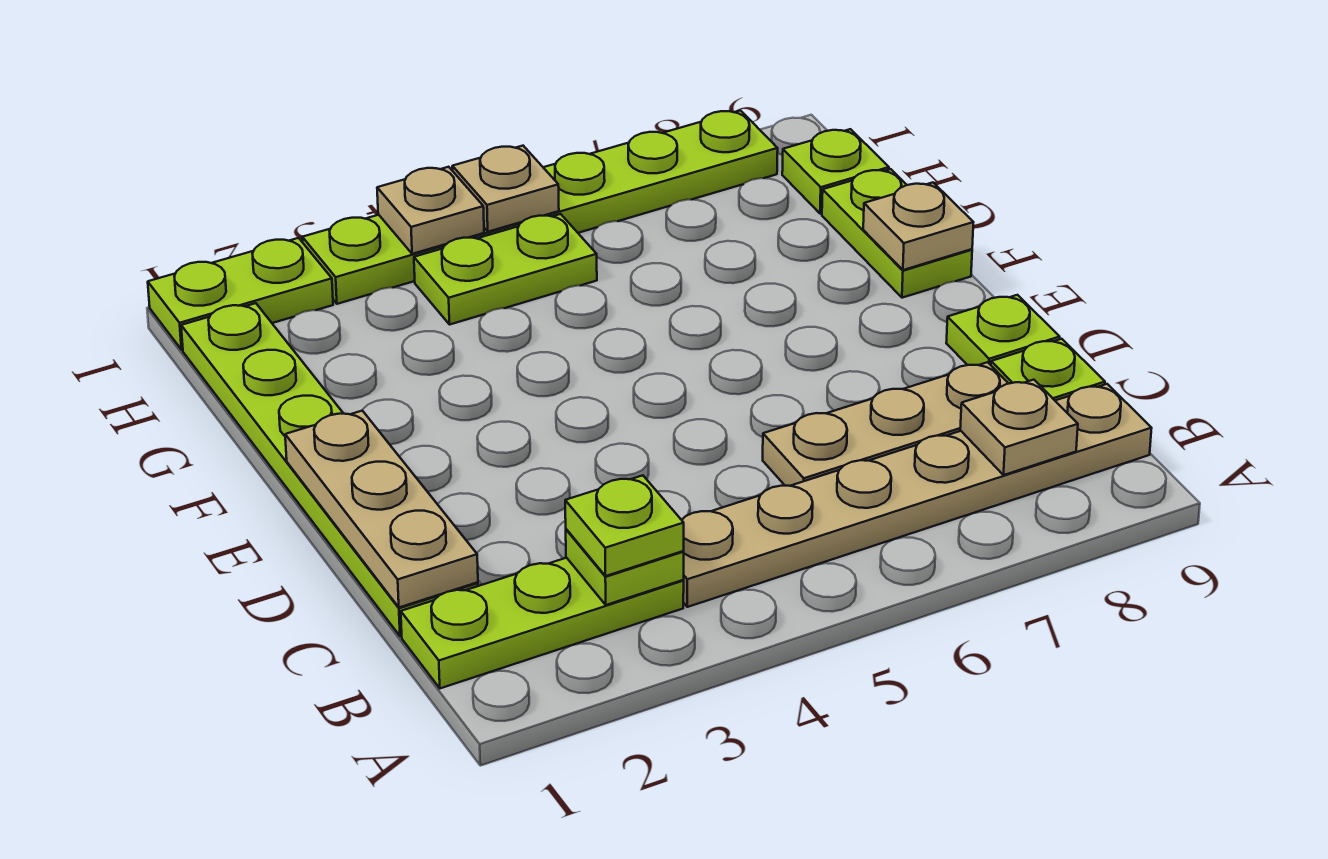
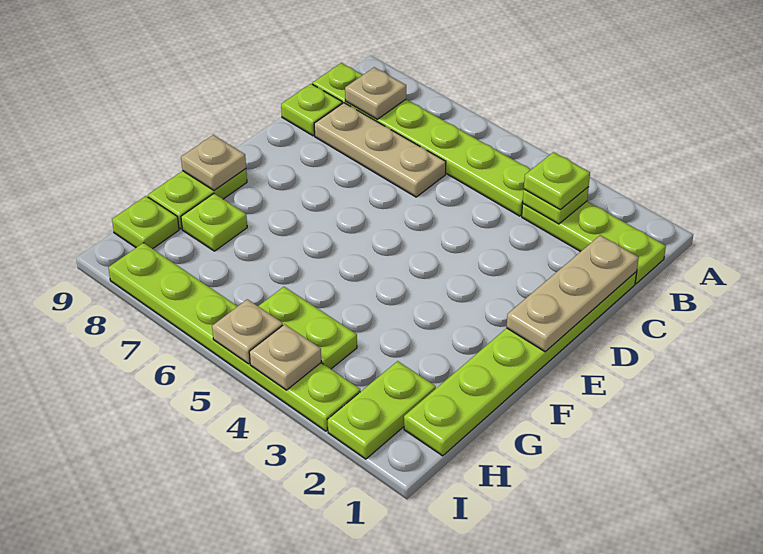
tan plate B4:B9 level 1 -> lime plate B4:B9 level 1
lime plate D9 level 1 -> lime plate G8 level 1
lime plate I1:I2 level 1 -> lime plate H2:I2 level 1

